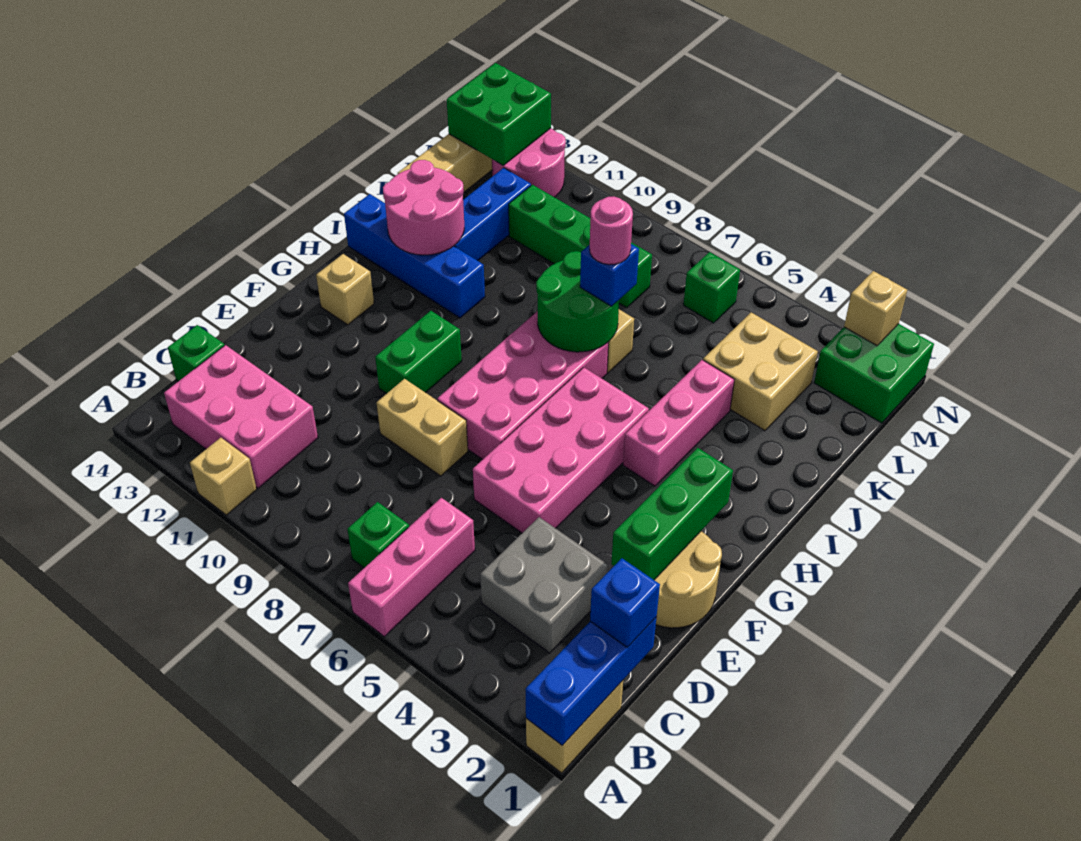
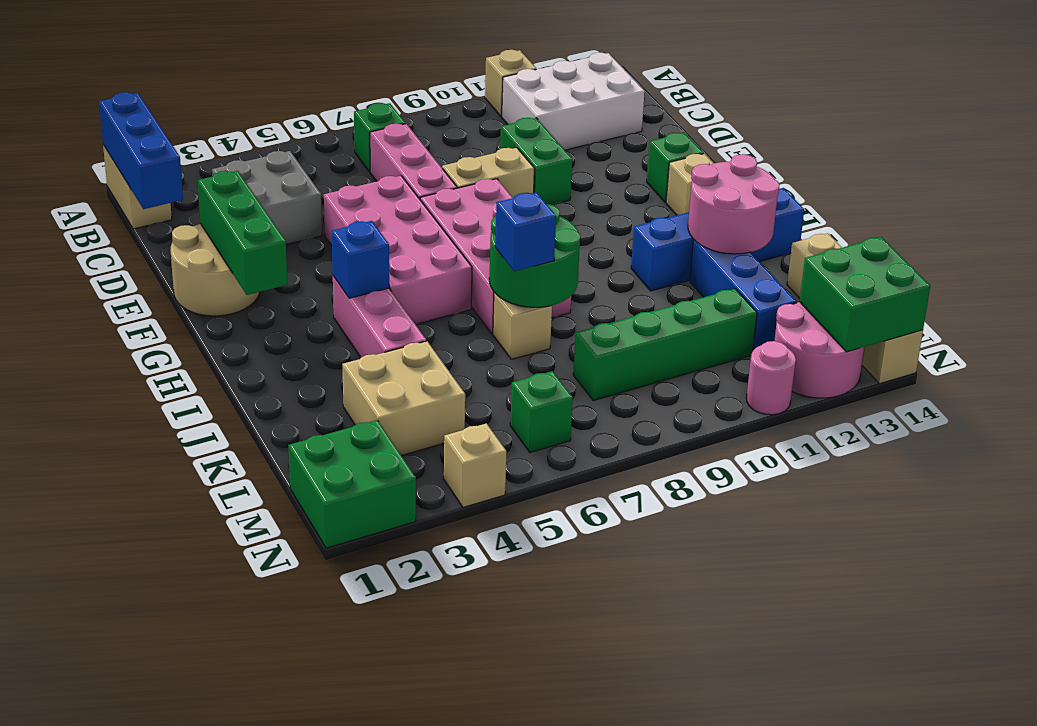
pink brick A6:C6 level 1 -> pink brick C7:E7 level 1
pink brick B11:C13 level 1 -> white brick B11:C13 level 1
blue brick C1 level 3 -> blue brick H4 level 2
green brick C14 level 1 -> green brick F13 level 1
green brick F10:G10 level 1 -> green brick D10:E10 level 1
pink round brick J7 level 4 -> pink round brick N11 level 1
tan brick N2 level 2 -> tan brick N4 level 1

